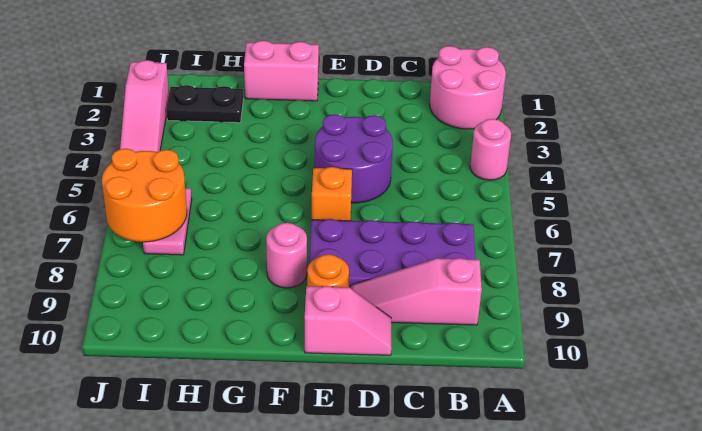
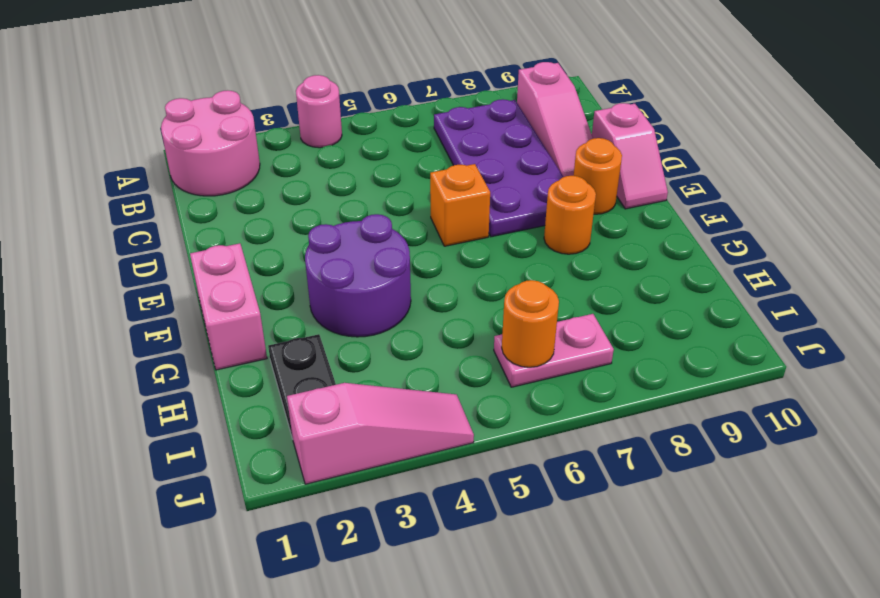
purple round brick D4:E5 level 1 -> purple round brick F3:G4 level 1
pink slope D10:E10 level 1 top E -> pink slope D10:E10 level 1 top D
pink round brick F8 level 1 -> orange round brick F8 level 1
orange round brick I6:J7 level 2 -> orange round brick I6 level 2

